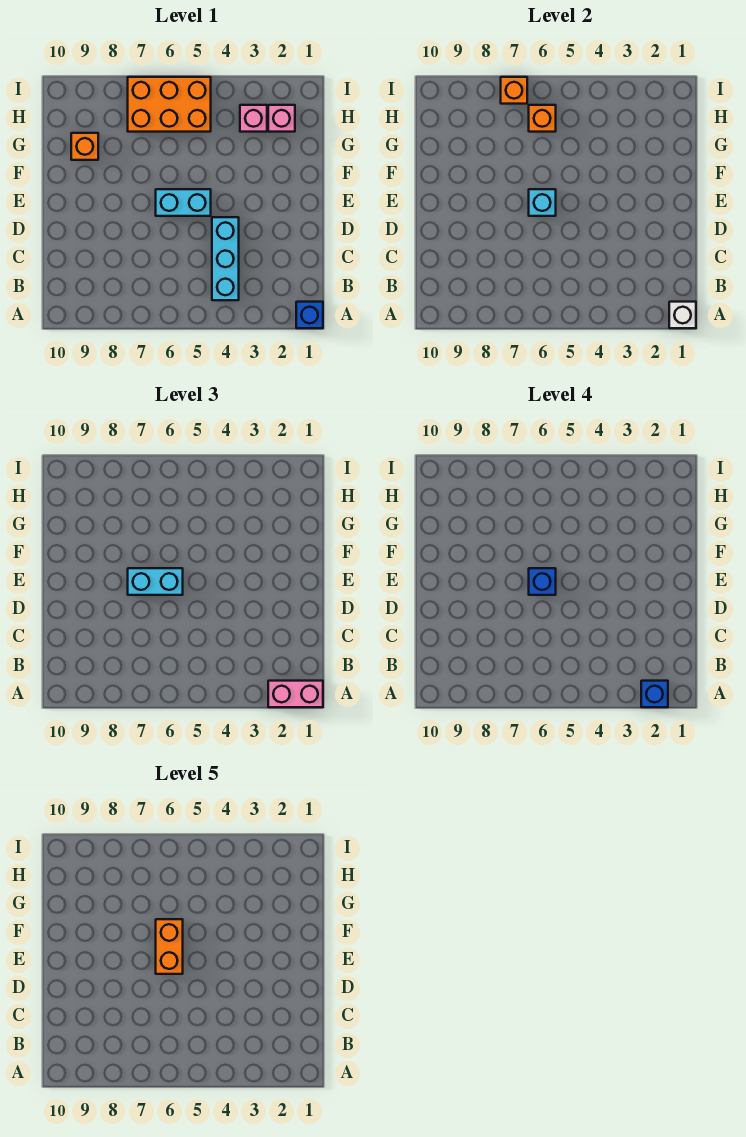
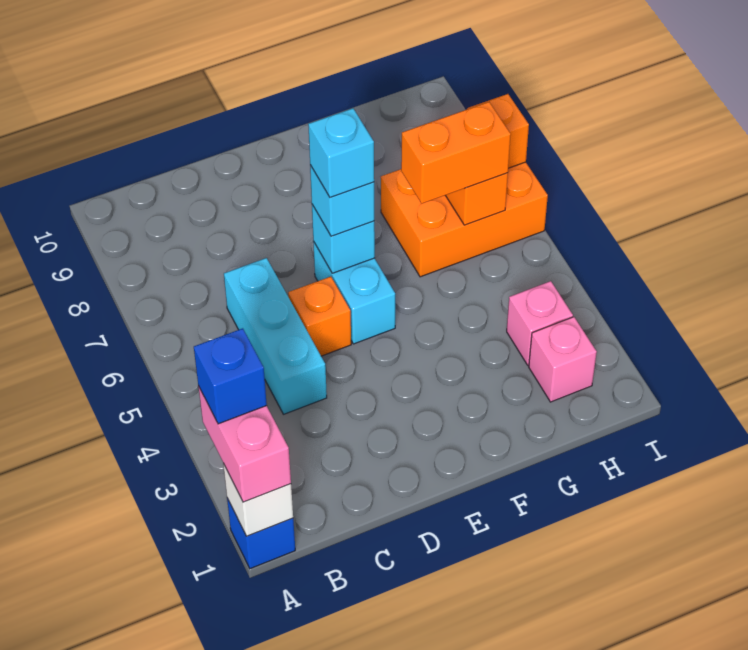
cyan brick B4:D4 level 1 -> cyan brick C4:C6 level 1
cyan brick E6:E7 level 3 -> cyan brick E6 level 3
blue brick E6 level 4 -> cyan brick E6 level 4
orange brick E6:F6 level 5 -> orange brick G6:H6 level 3
orange brick G9 level 1 -> orange brick D5 level 1
orange brick H5:I7 level 1 -> orange brick G6:I7 level 1

